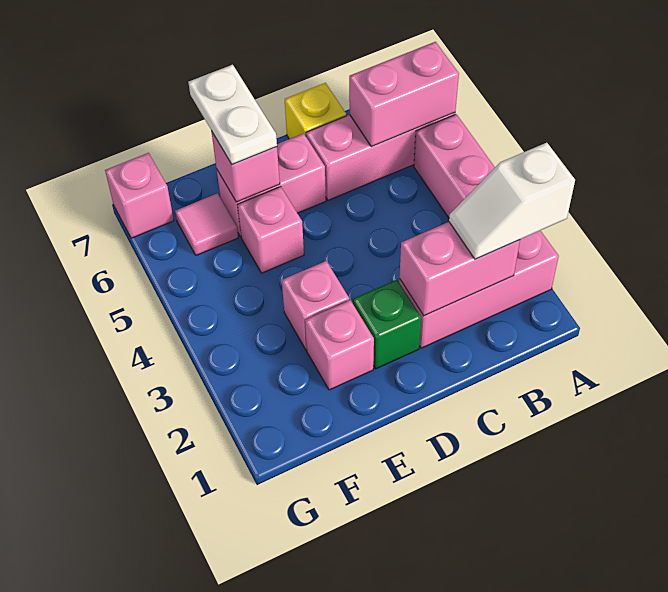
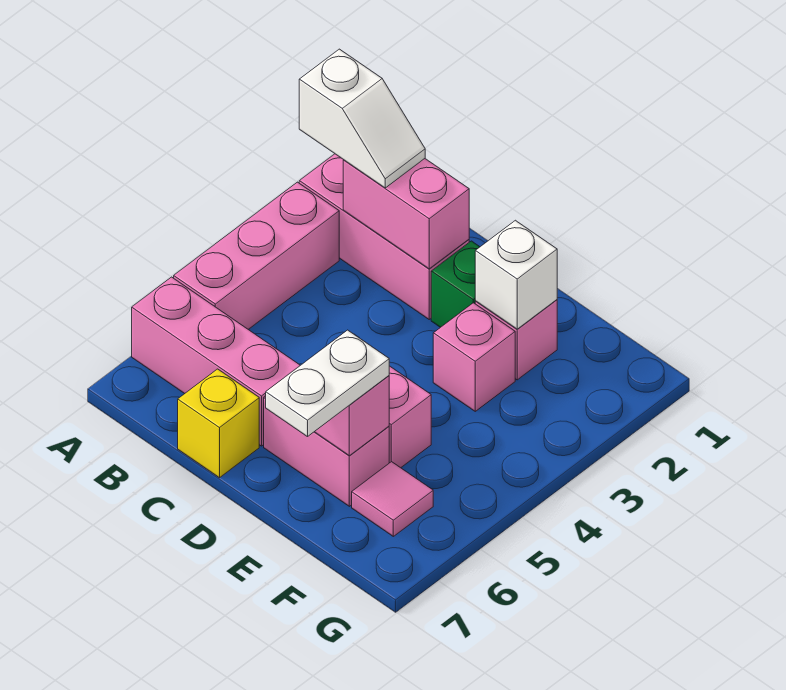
pink brick A6:B6 level 2 -> none
none -> white brick E2 level 2
pink brick G7 level 1 -> none

